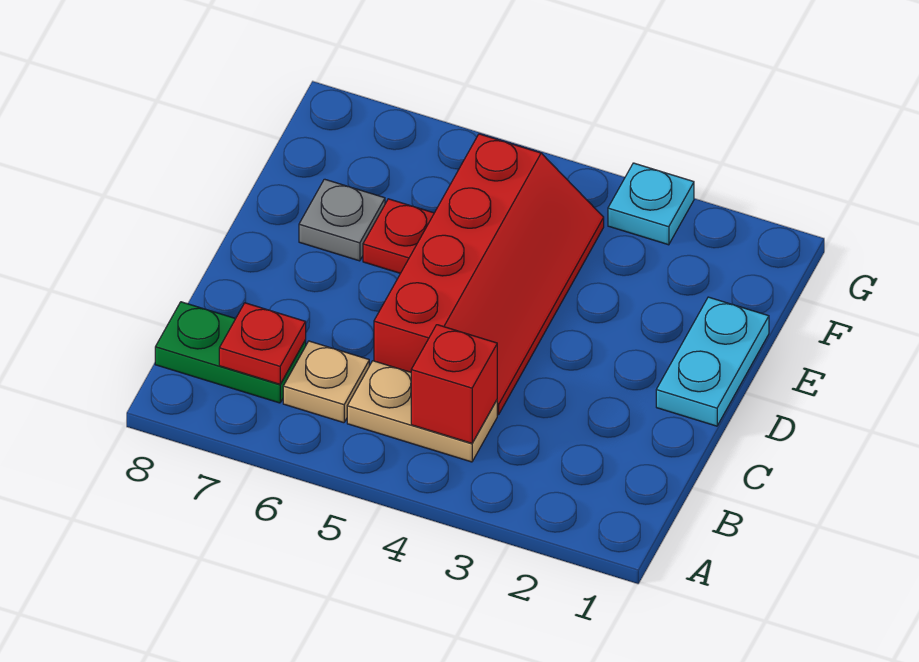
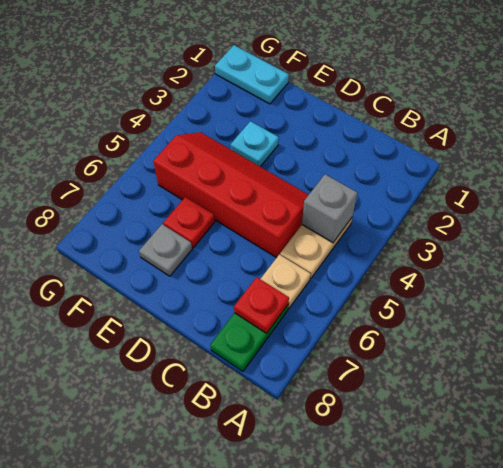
red brick B4 level 2 -> grey brick B4 level 2
cyan plate D1:E1 level 1 -> cyan plate F1:G1 level 1
cyan plate G3 level 1 -> cyan plate E3 level 1

